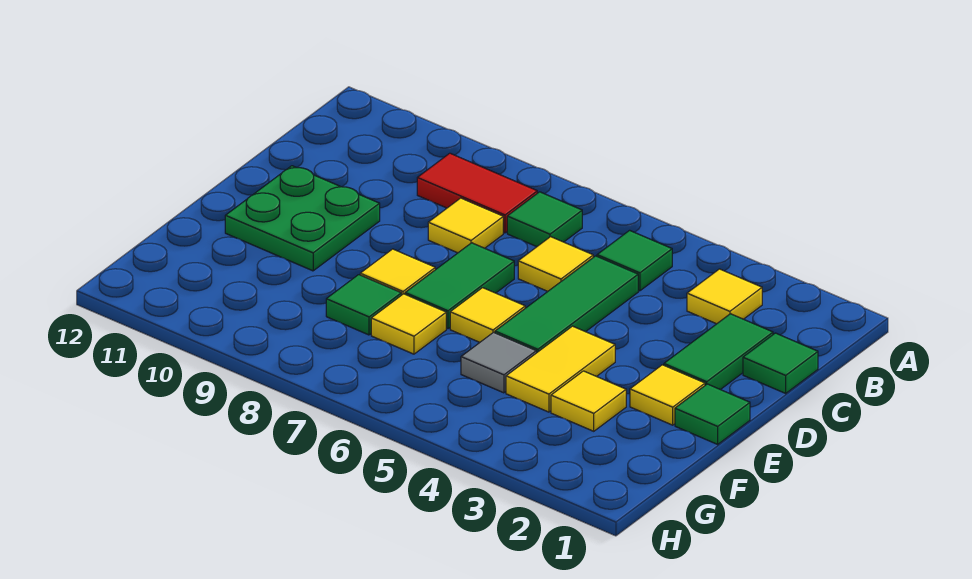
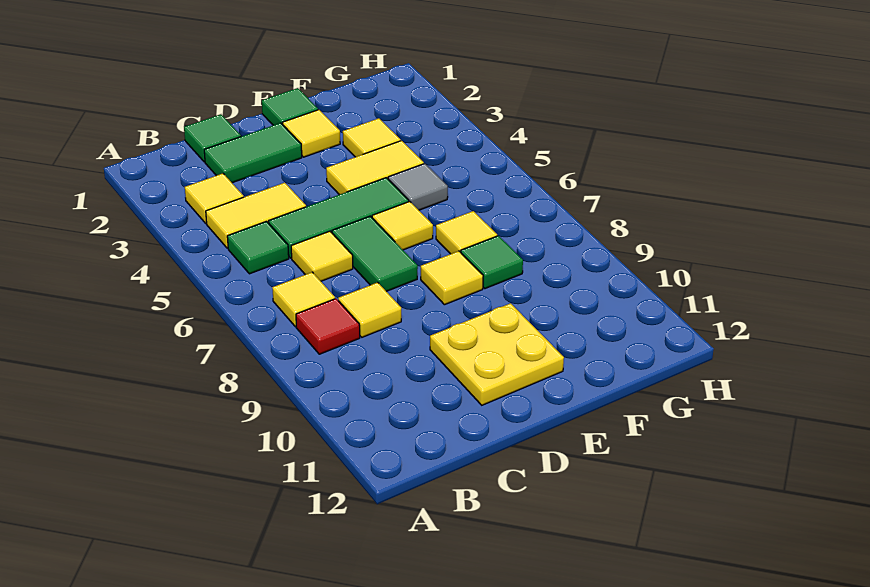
none -> yellow tile B4:C4 level 1
green tile B7 level 1 -> yellow tile B7 level 1
red tile B8:B9 level 1 -> red tile B8 level 1
green tile D7:E7 level 1 -> green tile D6:D7 level 1
green plate D10:E11 level 1 -> yellow plate D10:E11 level 1

